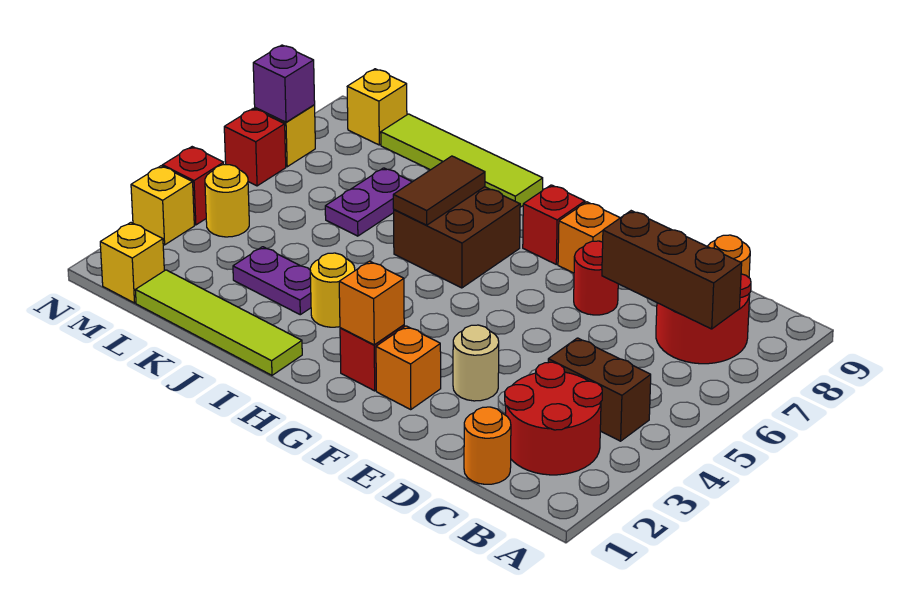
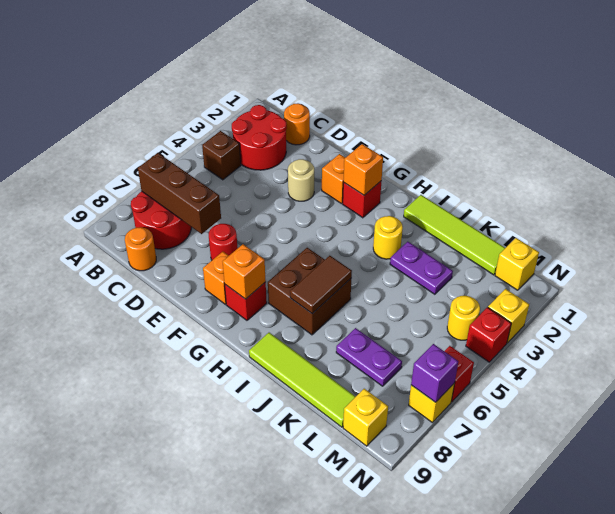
brown brick B4:C4 level 1 -> brown brick B4 level 1
none -> orange brick G8 level 2
purple plate K6:K7 level 1 -> purple plate K7:L7 level 1

